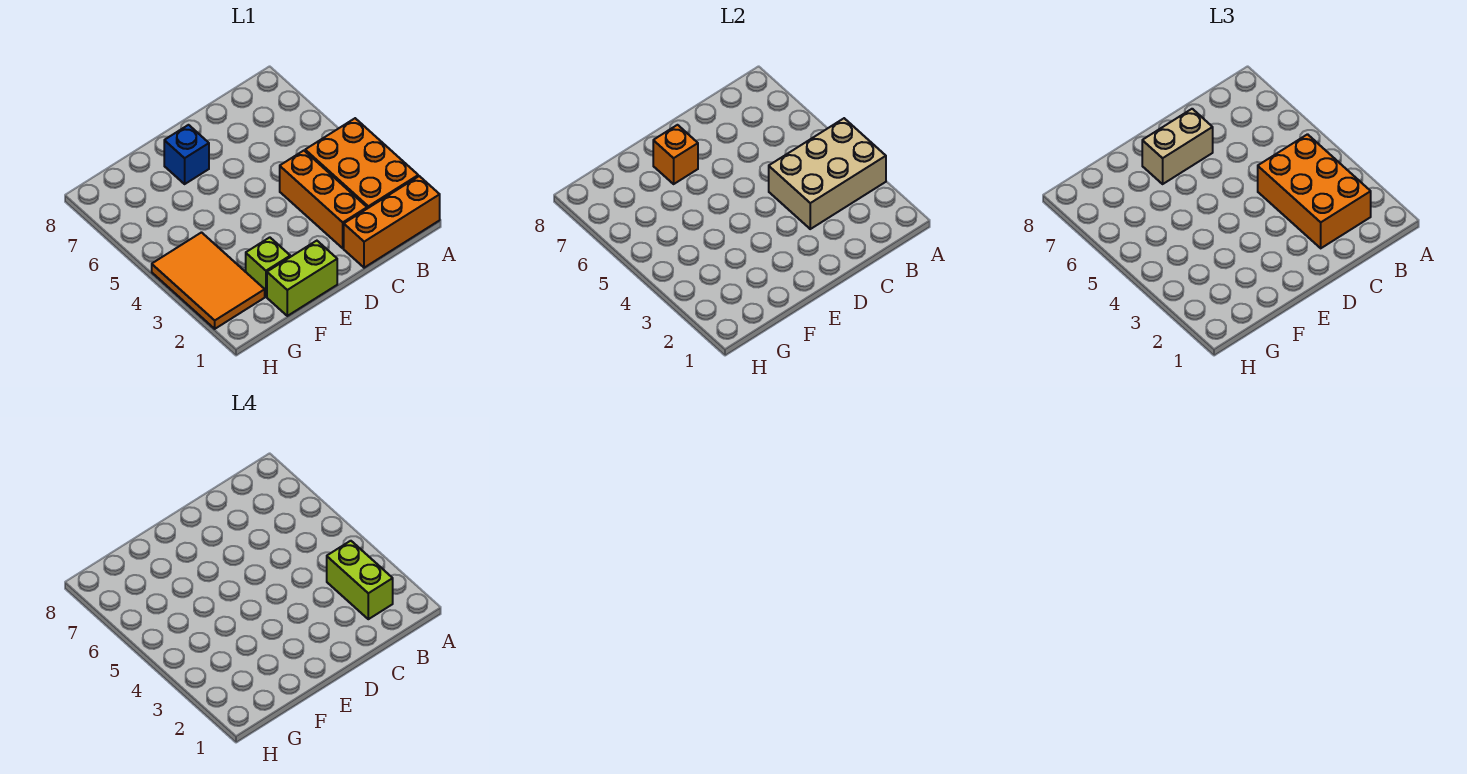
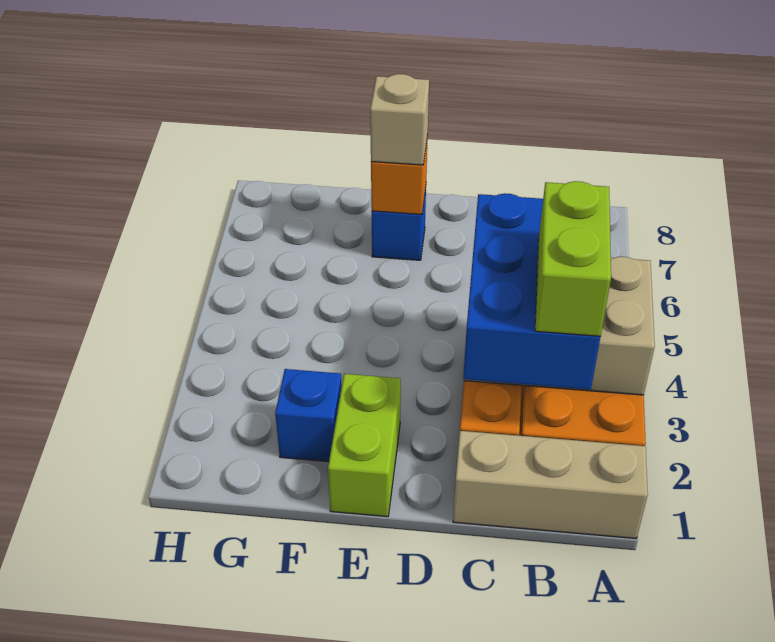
orange brick A1:C1 level 1 -> tan brick A1:C1 level 1
orange brick B2:C4 level 3 -> blue brick B2:C4 level 3
tan brick D7:E7 level 3 -> tan brick E7 level 3
lime brick E1:F1 level 1 -> lime brick E1:E2 level 1
lime brick F2 level 1 -> blue brick F2 level 1
orange tile G2:H4 level 1 -> none

